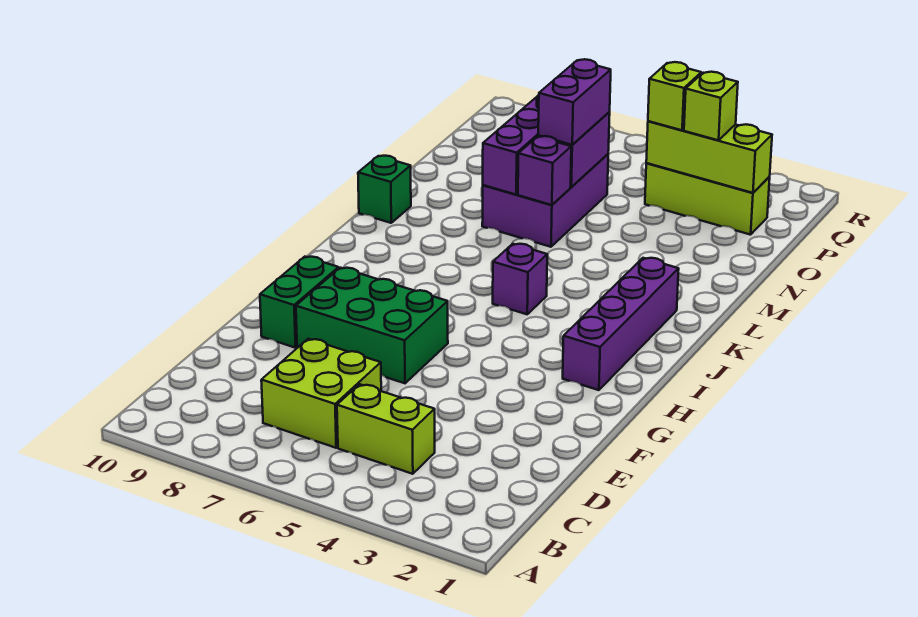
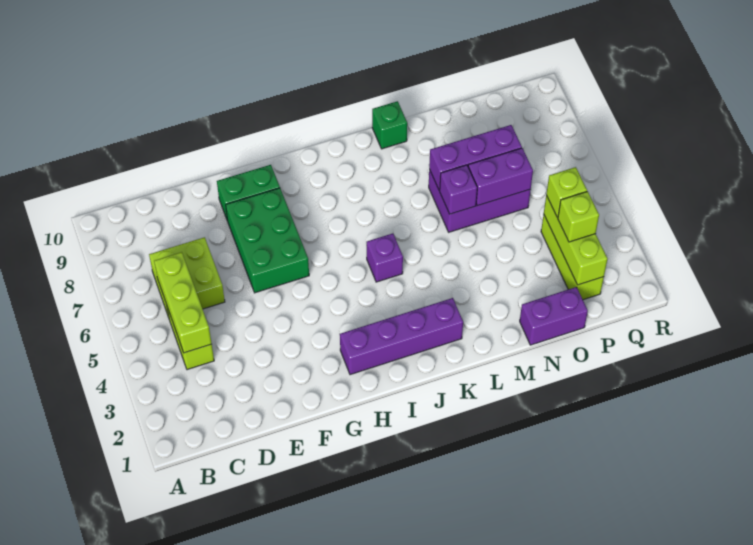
none -> lime brick C4:C6 level 2
purple brick N6:O6 level 3 -> purple brick N1:O1 level 1

